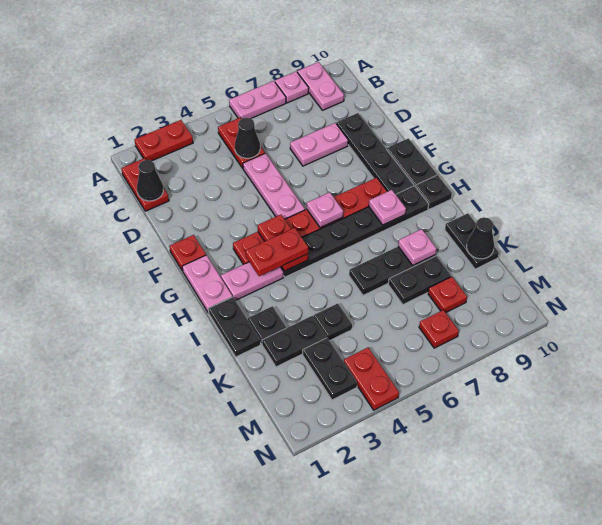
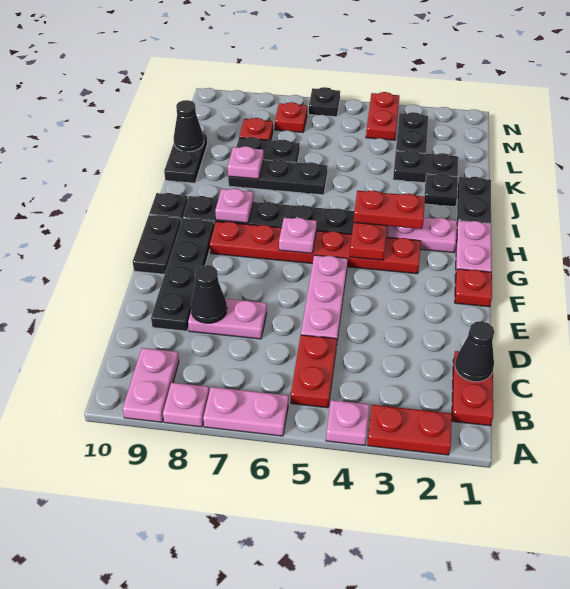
none -> pink plate A4 level 1
black cone C5 level 2 -> black cone D8 level 2
black plate K4 level 1 -> black plate N6 level 1

